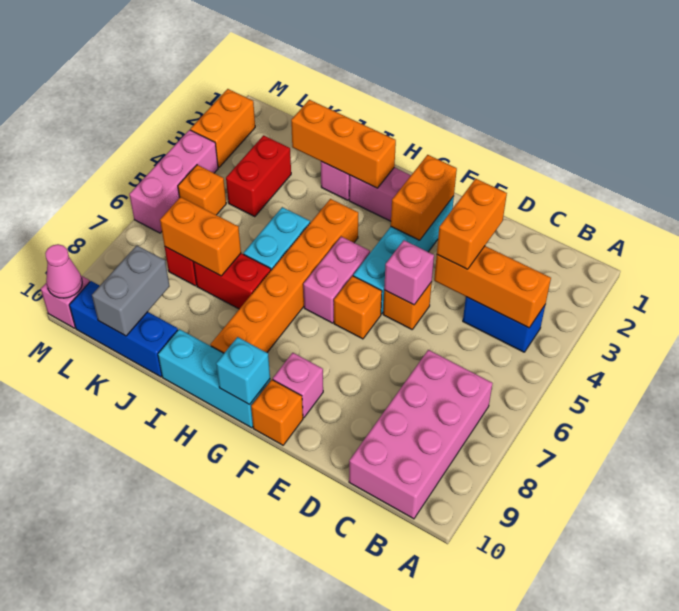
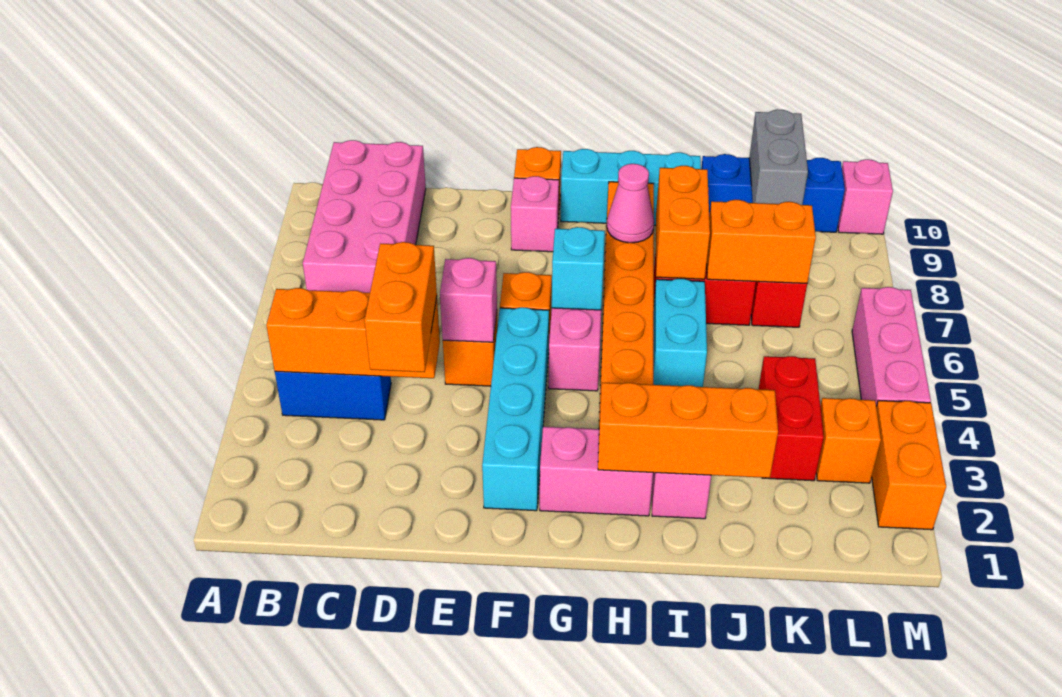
orange brick F2:F3 level 2 -> orange brick I7:I8 level 2
cyan brick G10 level 2 -> cyan brick G6 level 2
orange brick L5 level 1 -> orange brick L3 level 1
pink cone M10 level 2 -> pink cone H8 level 2

